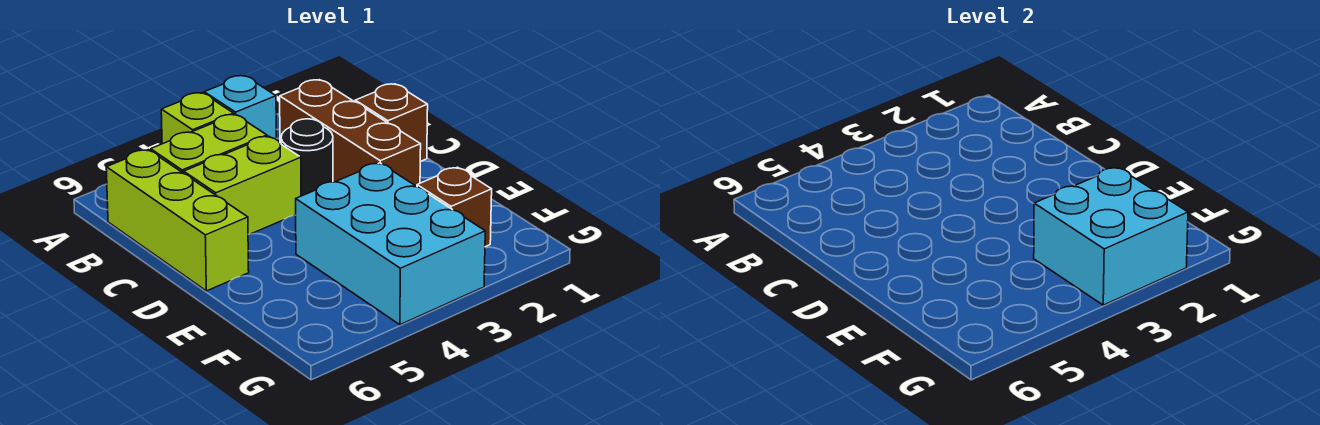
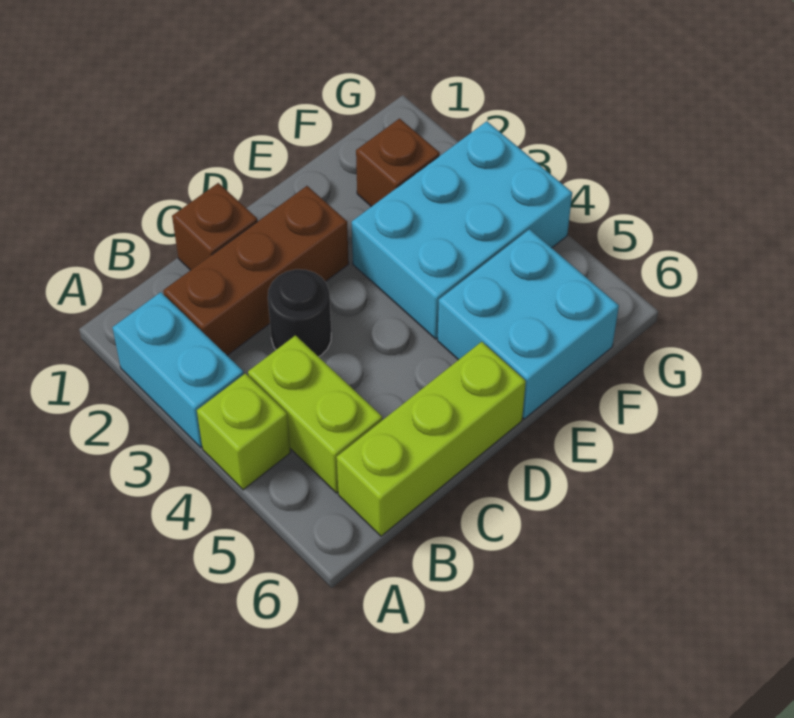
cyan brick A3 level 1 -> cyan brick A2:A3 level 1
lime brick C4:C5 level 1 -> none
cyan brick F2:G3 level 2 -> cyan brick E5:F6 level 1

